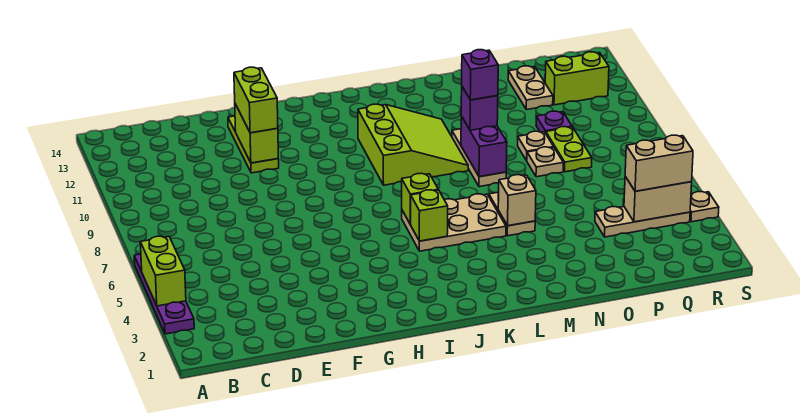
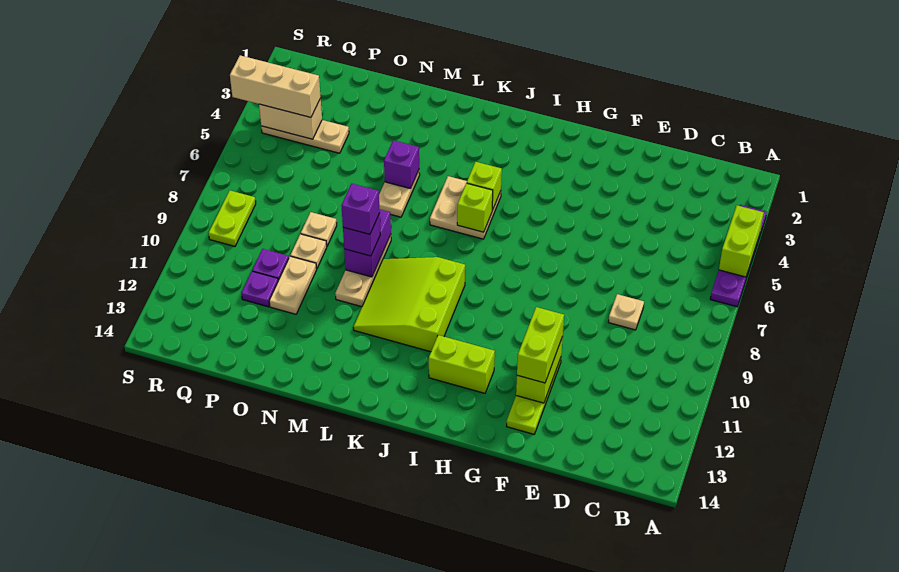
tan plate J5:L6 level 1 -> tan plate J5:K6 level 1
tan brick M5 level 2 -> purple brick M5 level 2
lime plate P8:P9 level 1 -> lime plate R8:R9 level 1
none -> purple plate P11 level 1
tan plate P12:P13 level 1 -> tan plate O10:O11 level 1
tan brick Q4:R4 level 3 -> tan brick Q4:S4 level 3
lime brick Q12:R12 level 1 -> lime brick H12:I12 level 1
tan plate S4 level 1 -> tan plate D8 level 1

